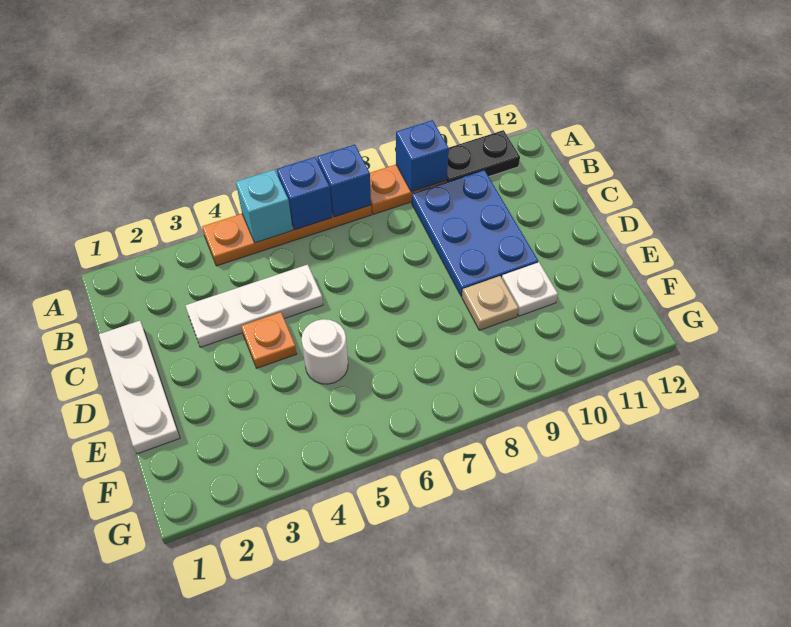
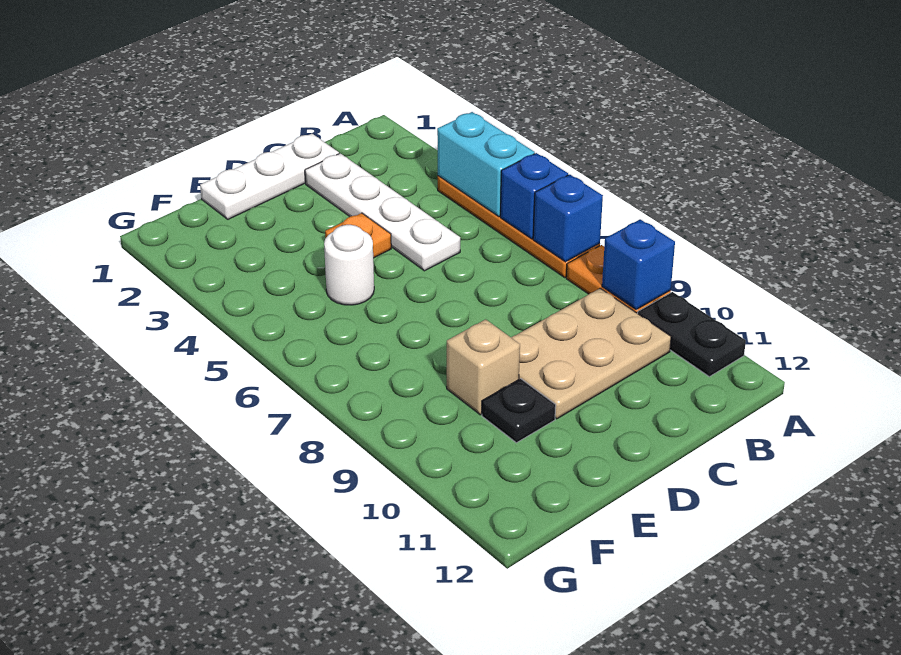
cyan brick A5 level 2 -> cyan brick A4:A5 level 2
blue plate B9:D10 level 1 -> tan plate B9:D10 level 1
white plate C3:C5 level 1 -> white plate C2:C5 level 1
tan plate E9 level 1 -> tan brick E9 level 1
white plate E10 level 1 -> black plate E10 level 1

